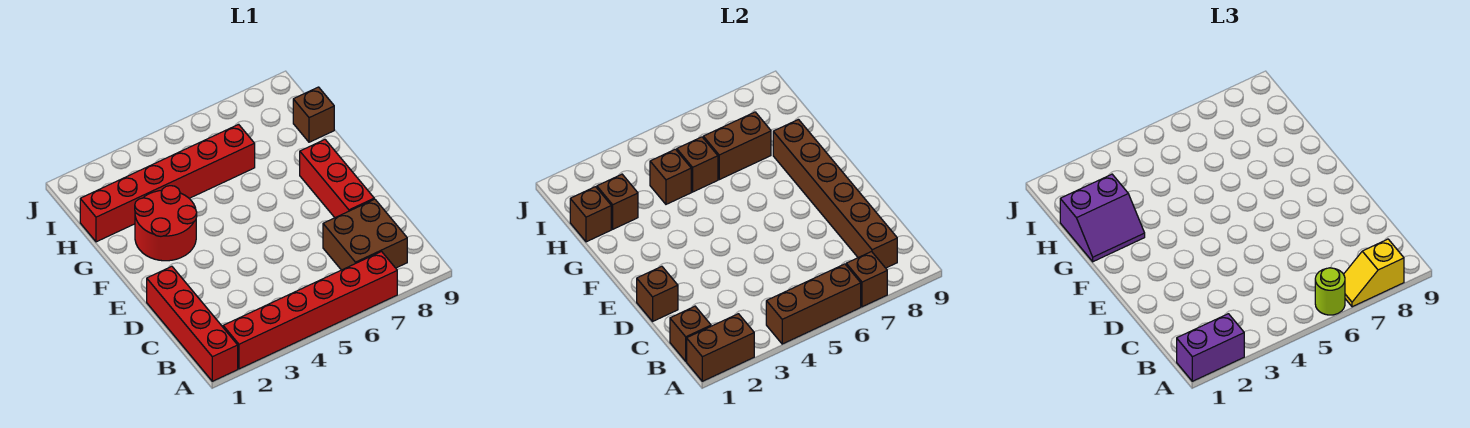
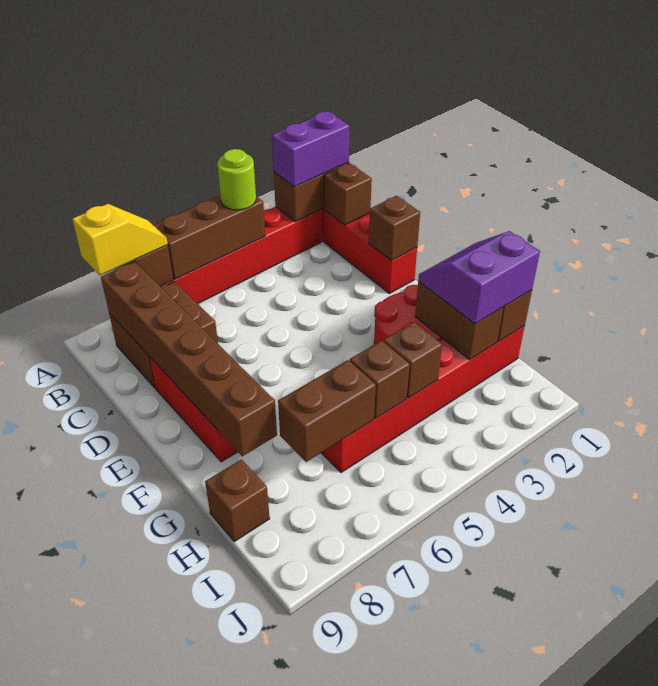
lime round brick A6 level 3 -> lime round brick A4 level 3
brown brick H2 level 2 -> brown brick G2:H2 level 2

